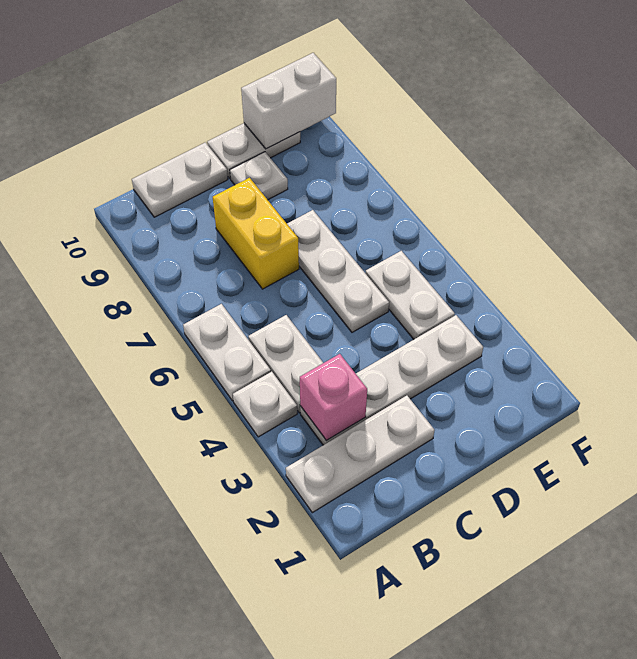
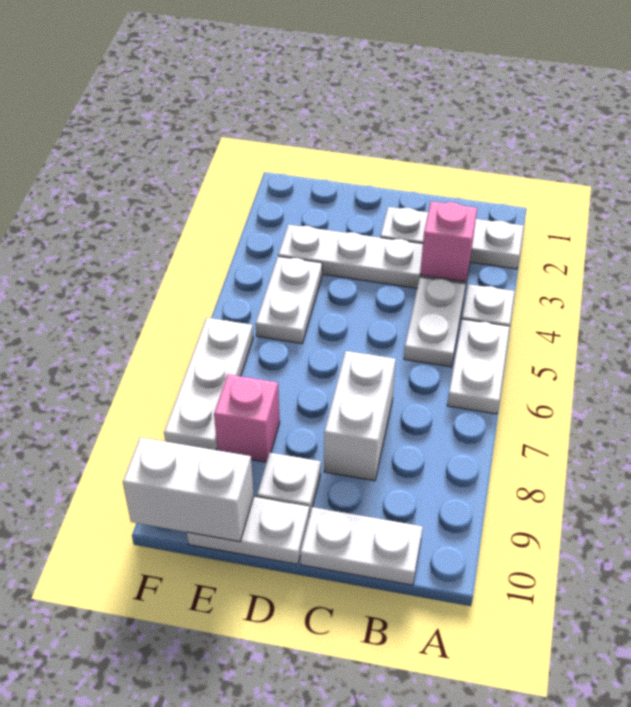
yellow brick C7:C8 level 1 -> white brick C7:C8 level 1
white plate D5:D7 level 1 -> white plate F6:F8 level 1
none -> pink brick E8 level 1

